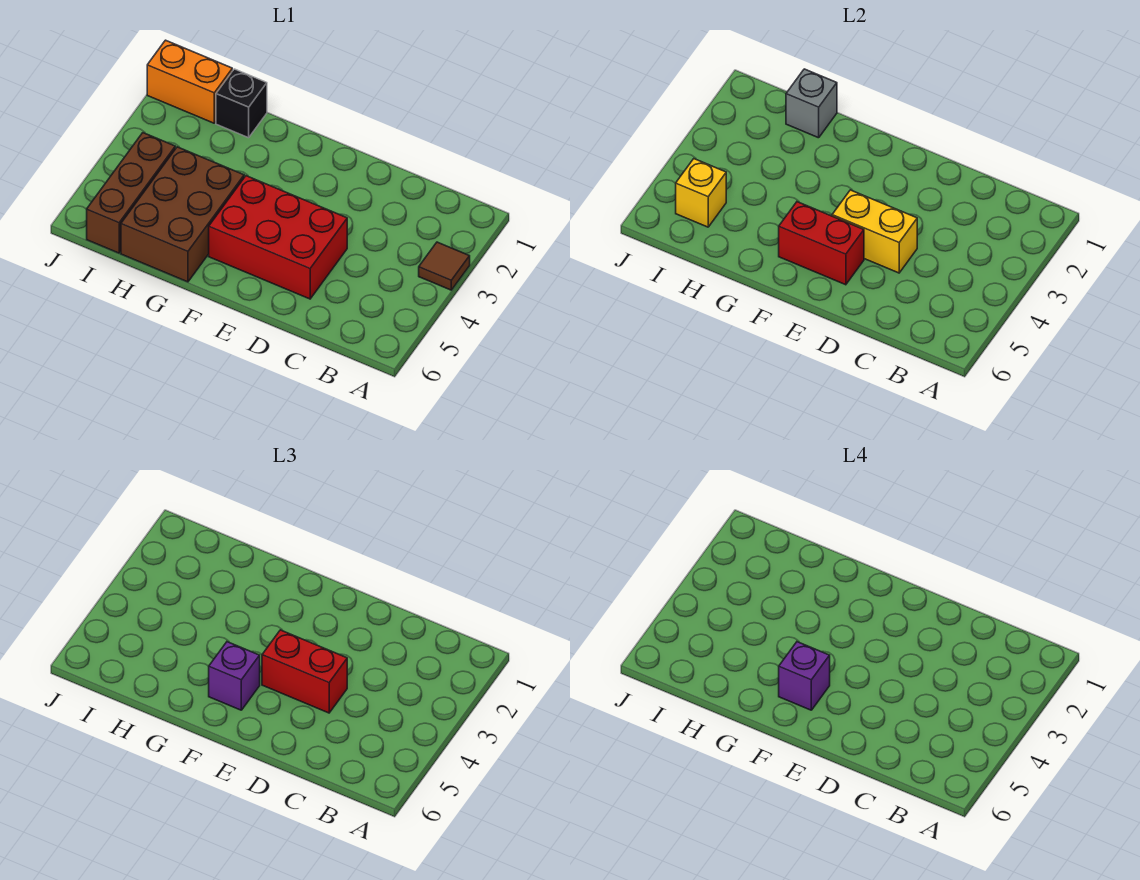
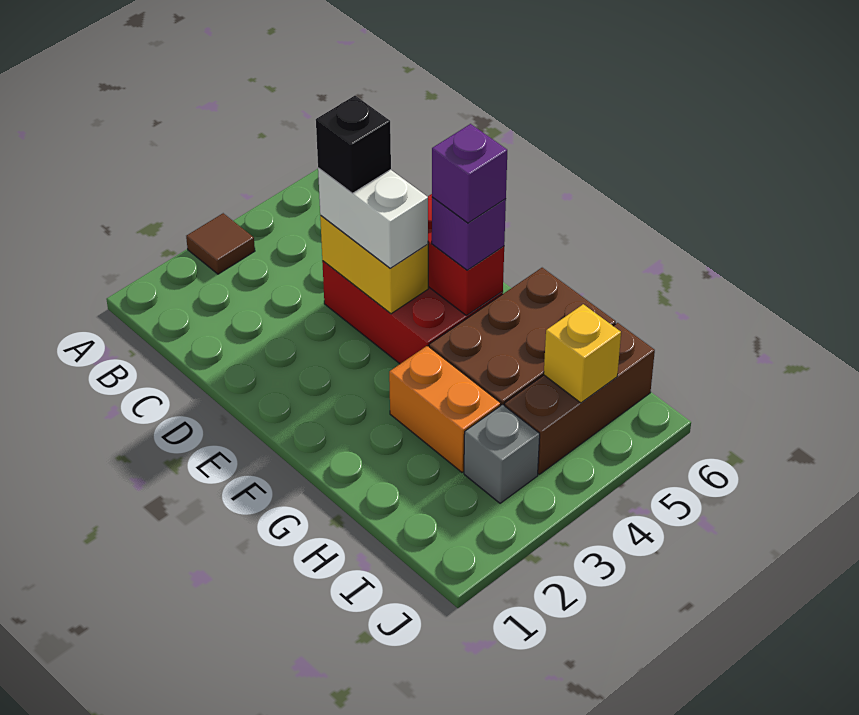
red brick D4:E4 level 3 -> white brick D4:E4 level 3
black brick H1 level 1 -> black brick D4 level 4
grey brick H1 level 2 -> grey brick I3 level 1
orange brick I1:J1 level 1 -> orange brick G3:H3 level 1

